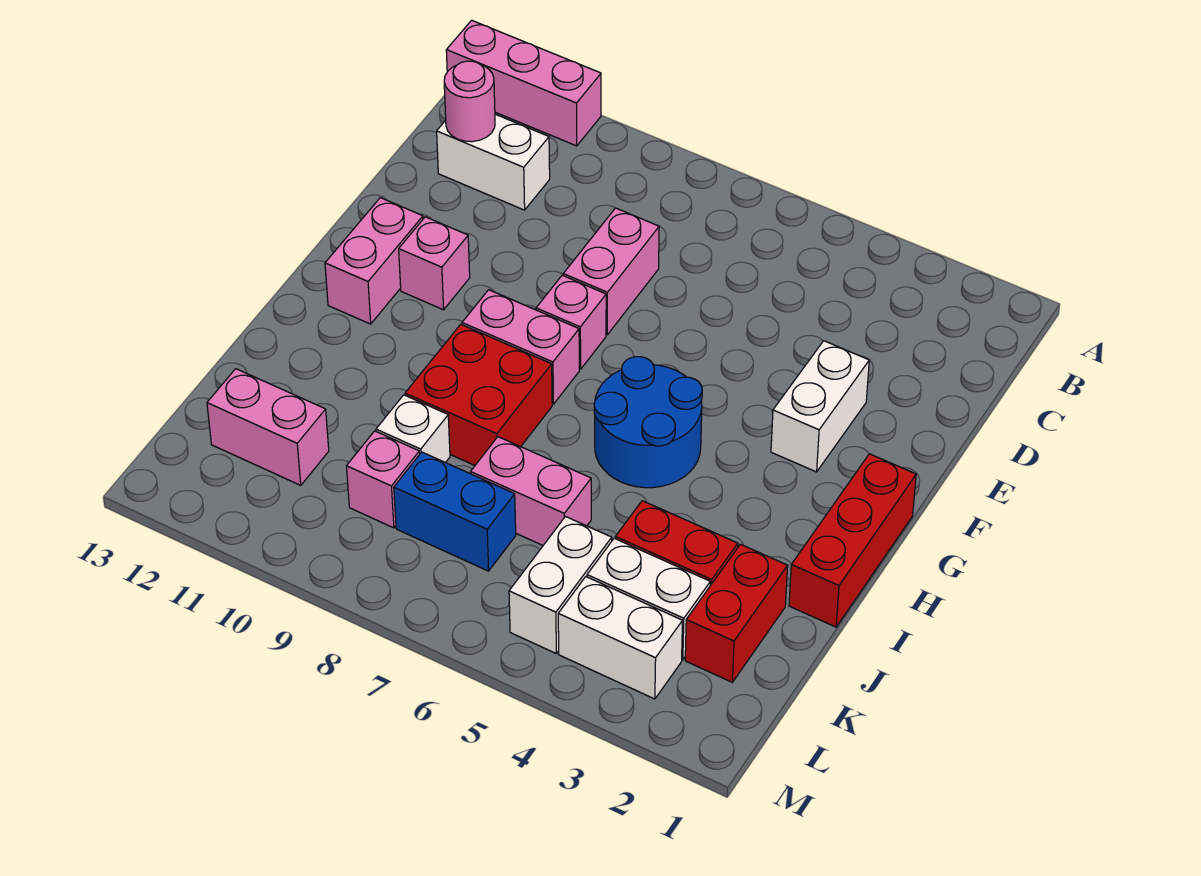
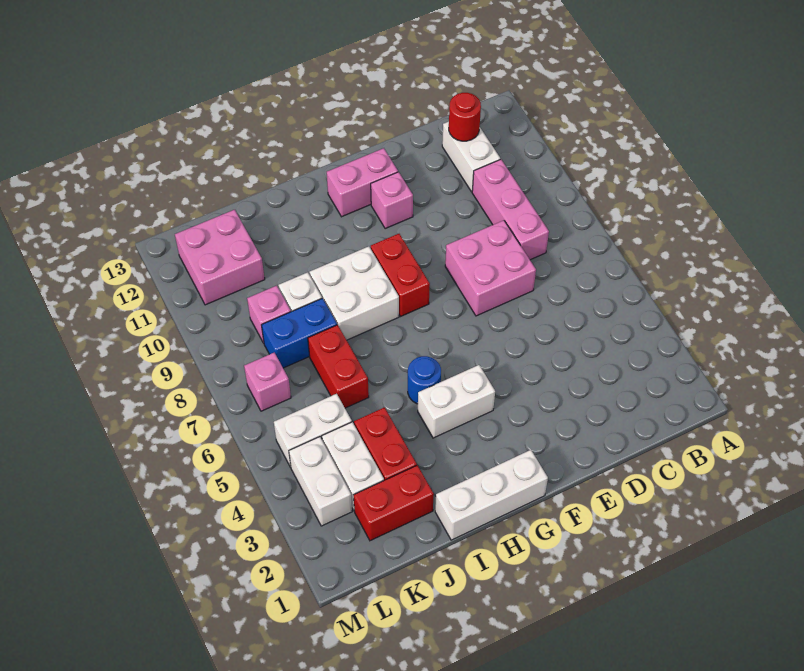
pink brick A11:A13 level 1 -> pink brick C8:C10 level 1
pink round brick C12 level 2 -> red round brick C12 level 2
pink brick D8:E8 level 1 -> pink brick D7:E8 level 1
white brick E3:F3 level 1 -> white brick G4:H4 level 1
pink brick F8 level 1 -> pink brick L7 level 1
red brick G1:I1 level 1 -> white brick G1:I1 level 1
blue round brick G5:H6 level 1 -> blue round brick H5 level 1
pink brick G8:G9 level 1 -> red brick G8:G9 level 1
red brick H8:I9 level 1 -> white brick H8:I9 level 1
pink brick J6:J7 level 1 -> red brick J6:J7 level 1
blue brick K7:K8 level 1 -> blue brick J8:K8 level 1
pink brick K11:K12 level 1 -> pink brick K11:L12 level 1

